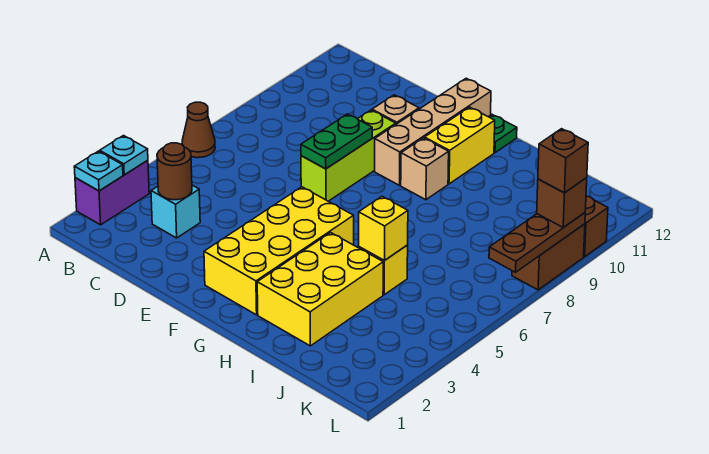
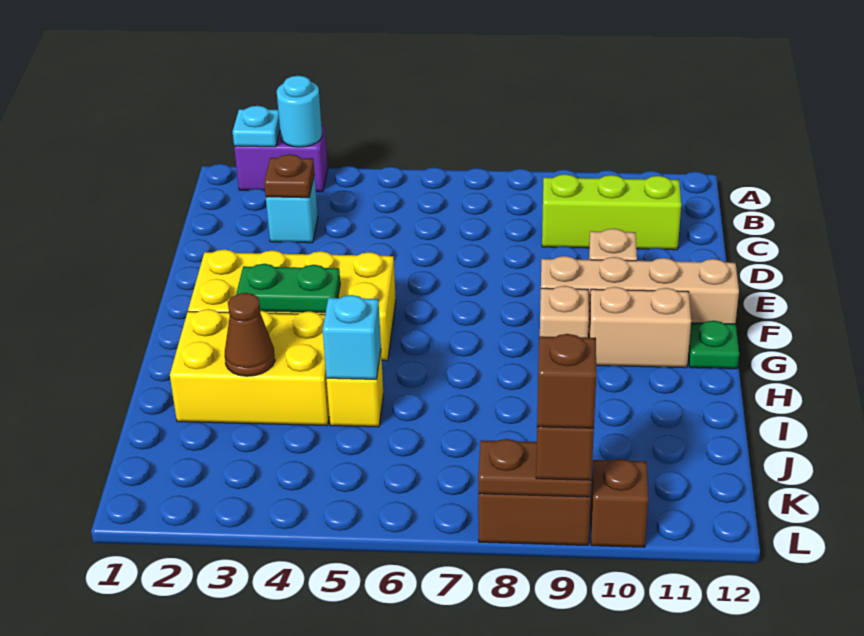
cyan plate A3 level 2 -> cyan round brick A3 level 2
brown cone A6 level 1 -> brown cone I3 level 2
brown round brick C3 level 2 -> brown plate C3 level 2
lime brick E7:E9 level 1 -> lime brick C9:C11 level 1
green plate E7:E8 level 2 -> green plate G3:G4 level 2
yellow brick G10:G11 level 1 -> tan brick G10:G11 level 1
yellow brick I5 level 2 -> cyan brick I5 level 2
brown plate L7:L9 level 2 -> brown plate L8:L9 level 2

